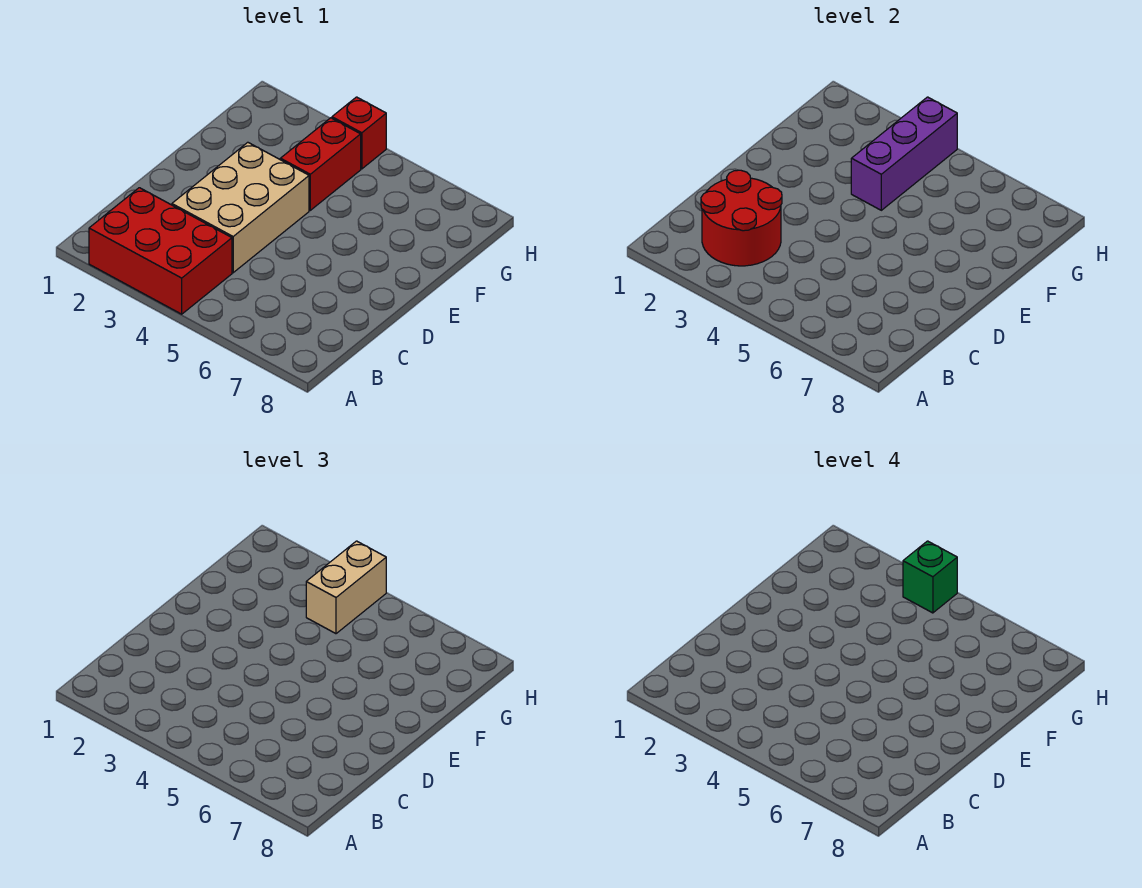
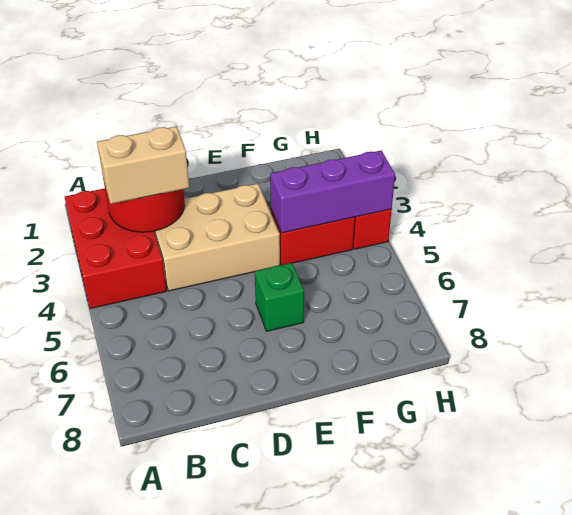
tan brick G4:H4 level 3 -> tan brick B3:C3 level 3
green brick H4 level 4 -> green brick E6 level 1

